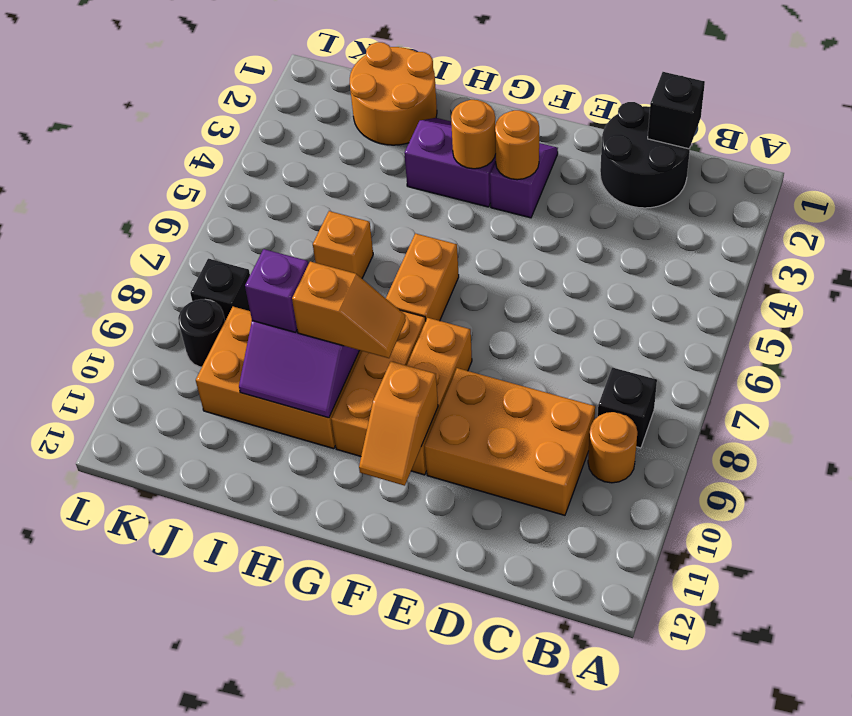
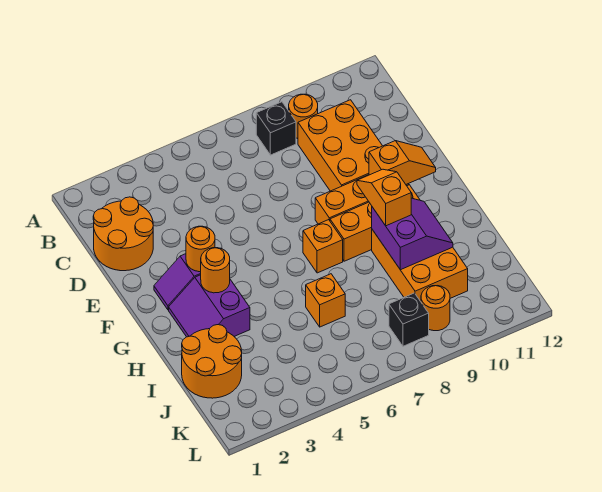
black round brick C1:D2 level 1 -> orange round brick C1:D2 level 1
black brick C1 level 2 -> none
orange brick G6:G7 level 1 -> orange brick G7 level 1
purple brick I9 level 3 -> none
black round brick K9 level 1 -> orange round brick K9 level 1

